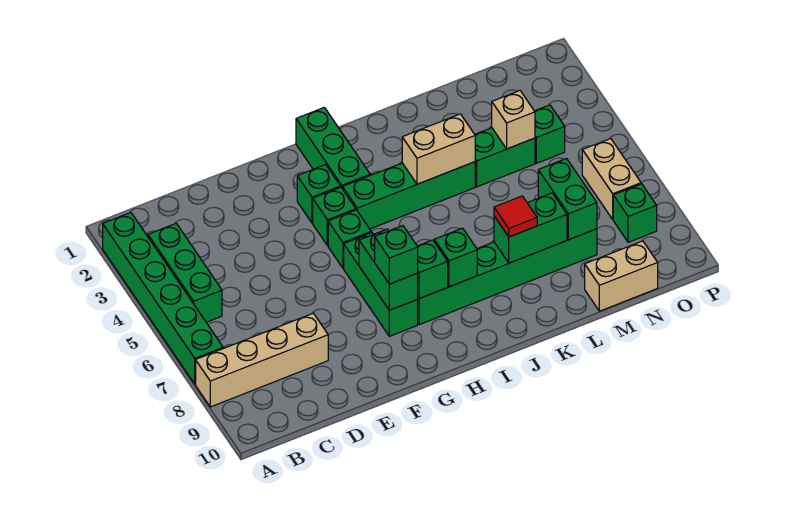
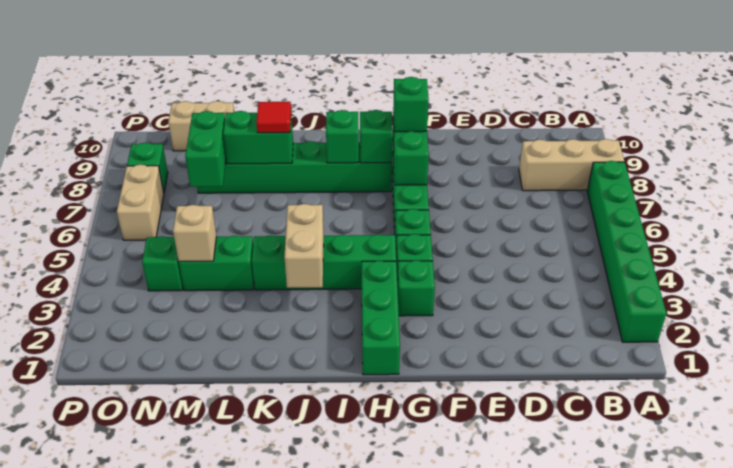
tan brick A8:D8 level 1 -> tan brick A8:C8 level 1
green brick B3:B5 level 1 -> none
tan brick J4:K4 level 2 -> tan brick J3:J4 level 2

